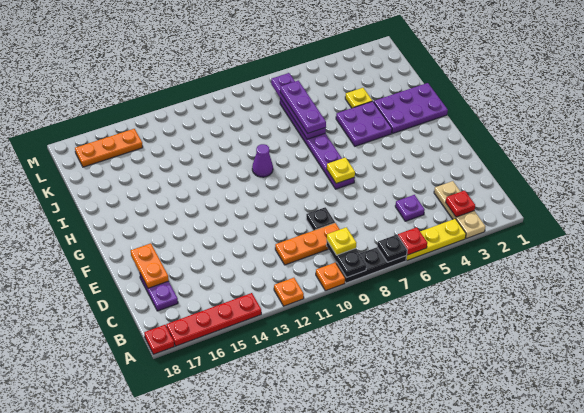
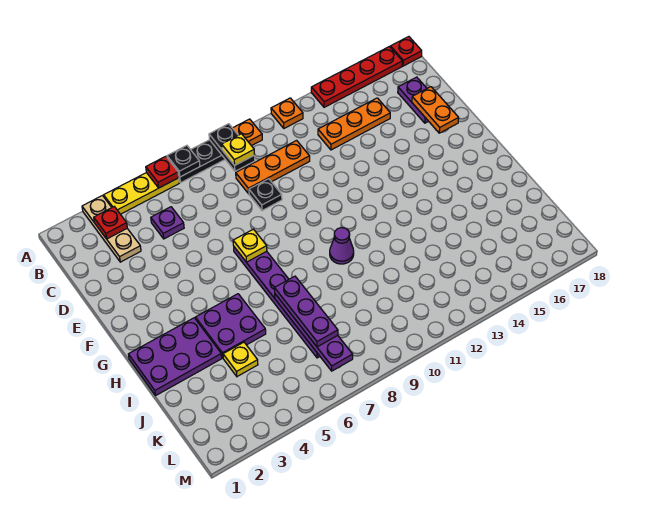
orange plate L15:L17 level 1 -> orange plate C13:C15 level 1

